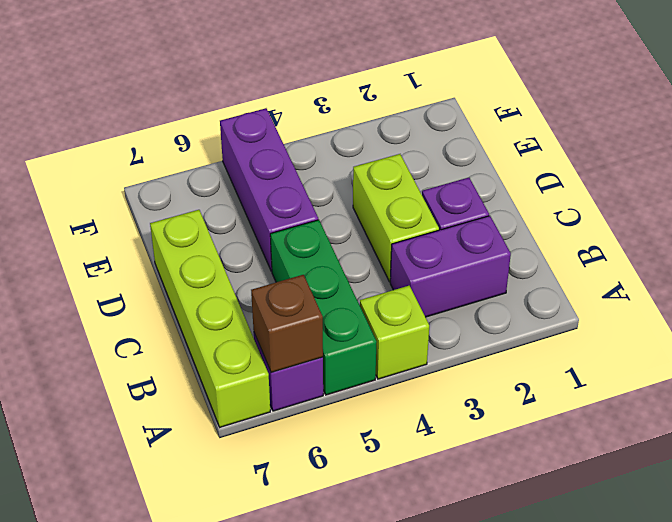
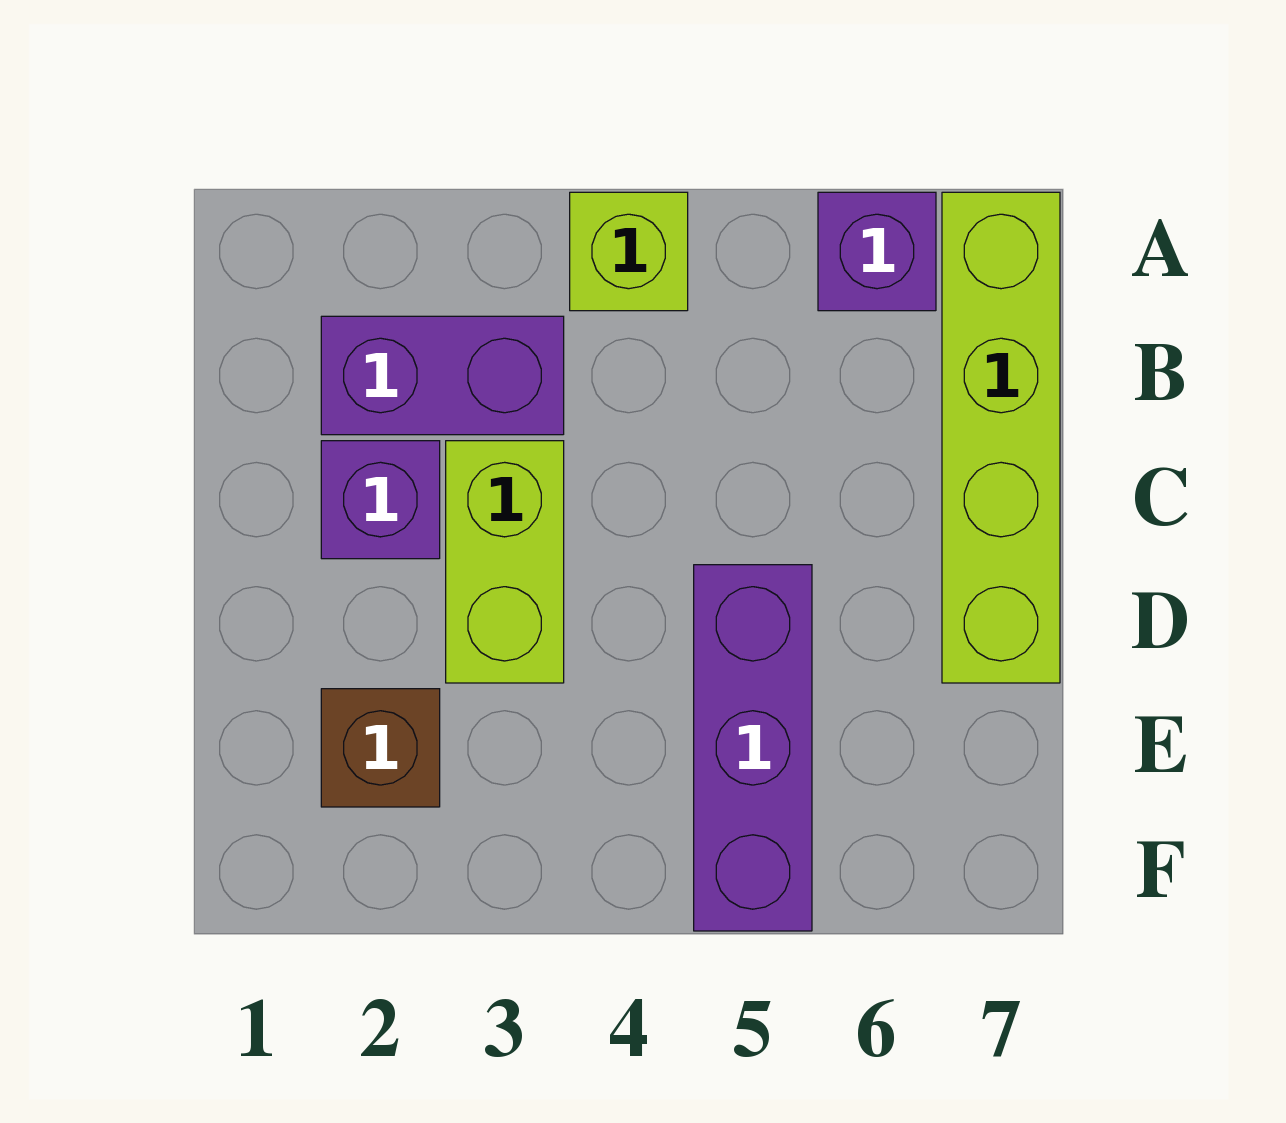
green brick A5:C5 level 1 -> none
brown brick A6 level 2 -> brown brick E2 level 1

